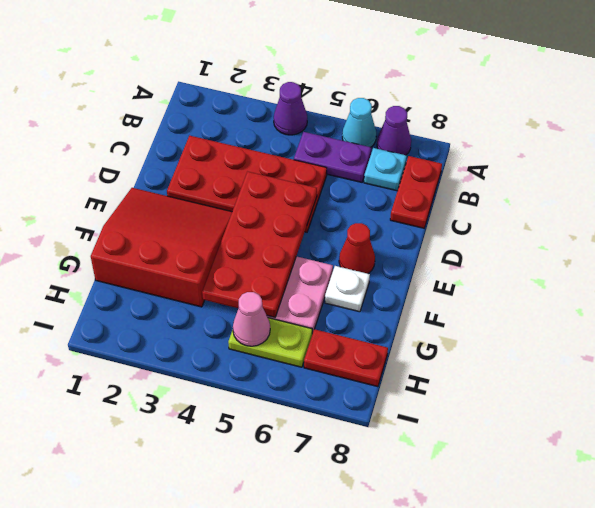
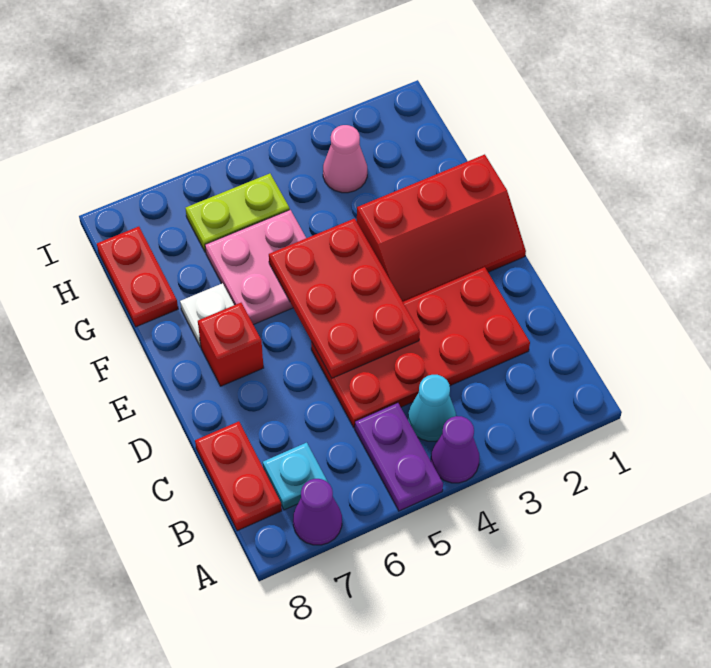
cyan cone A6 level 1 -> cyan cone B4 level 1
purple plate B5:B6 level 1 -> purple plate A5:B5 level 1
red plate D4:G5 level 2 -> red plate D4:F5 level 2
red slope E1:G3 level 1 top G -> red slope E1:F3 level 1 top F
red cone E7 level 1 -> red brick E7 level 1
pink cone H5 level 2 -> pink cone H3 level 1
red plate H7:H8 level 1 -> red plate G8:H8 level 1

